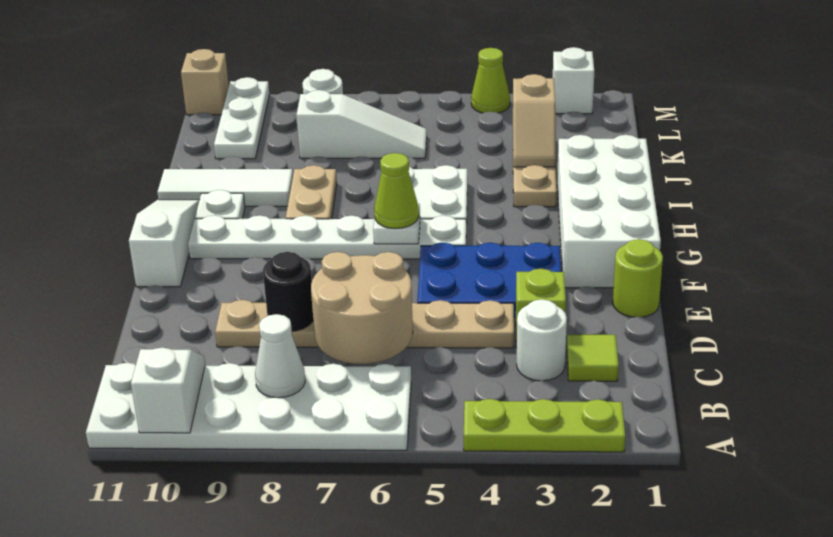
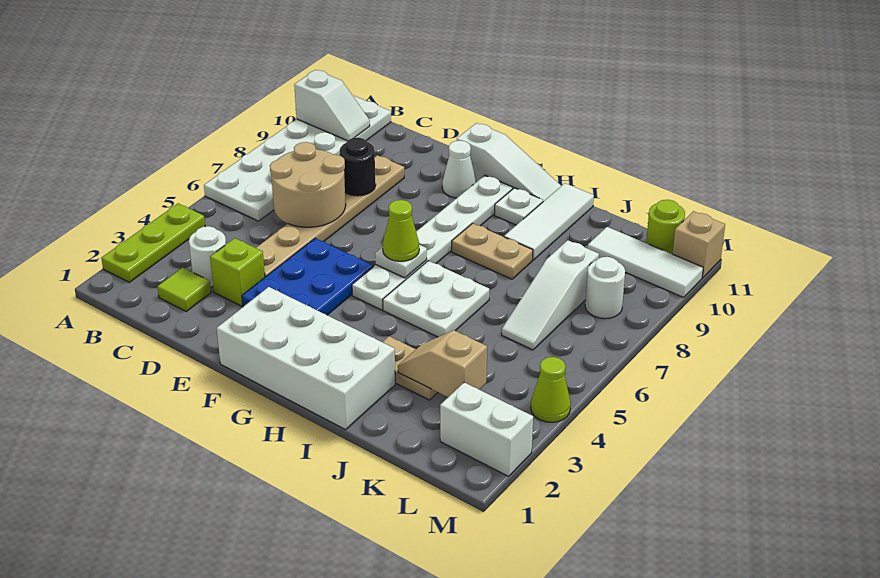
white cone B8 level 2 -> white cone F10 level 1
lime round brick E1 level 1 -> lime round brick L11 level 1
white plate K10:M10 level 1 -> white tile K10:M10 level 1
white brick M2 level 1 -> white brick L2:M2 level 1

